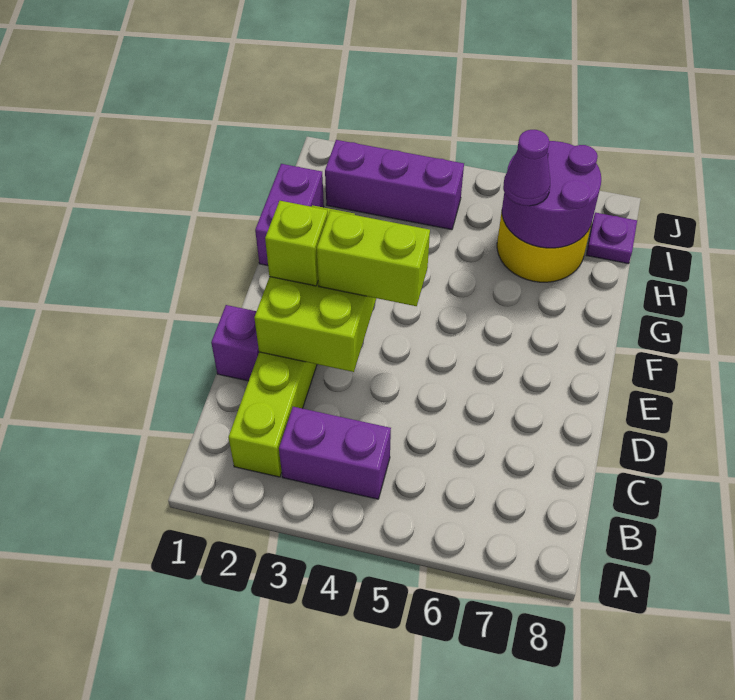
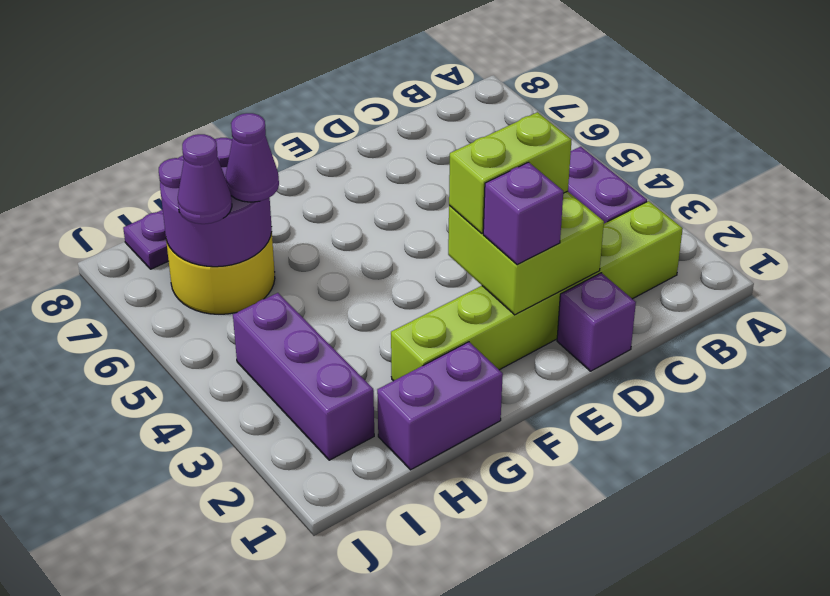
lime brick E2 level 3 -> purple brick E2 level 3
lime brick E3:E4 level 3 -> lime brick D3:E3 level 3
none -> purple cone I6 level 3

